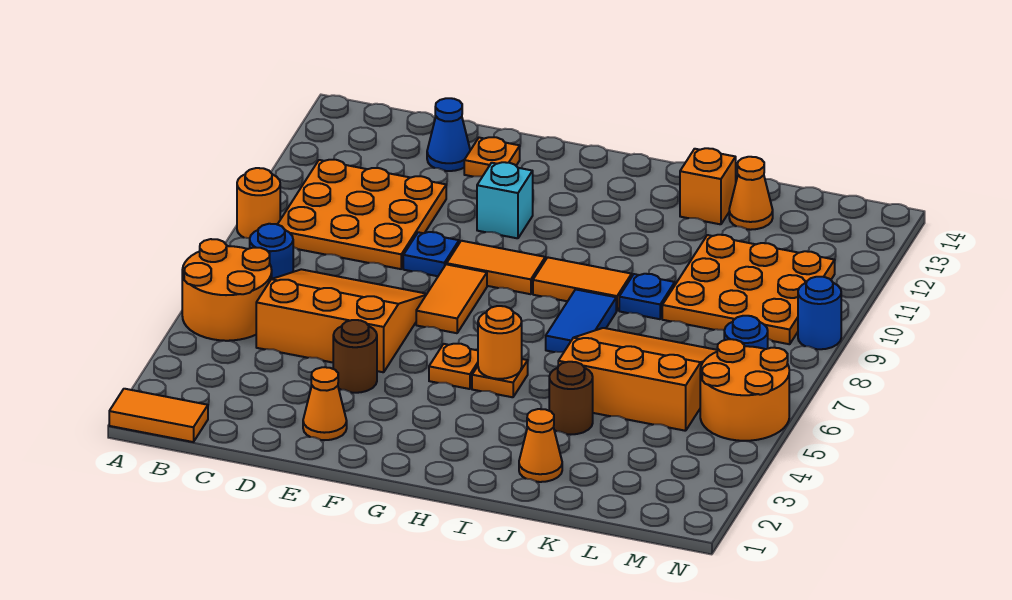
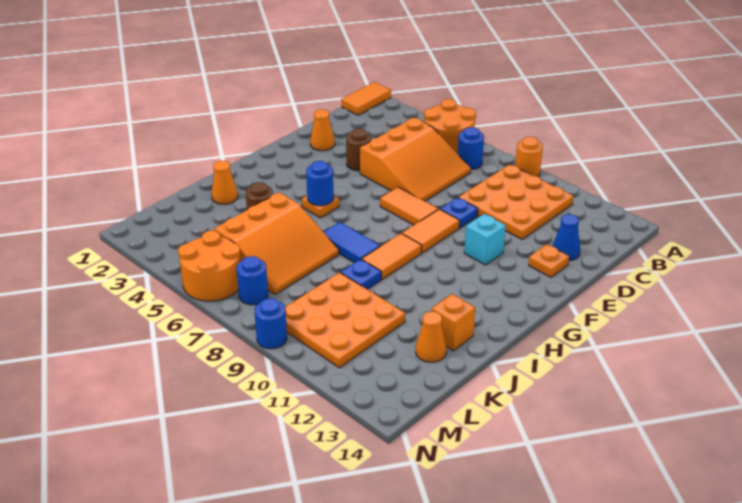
orange plate G5 level 1 -> none
orange round brick H5 level 2 -> blue round brick H5 level 2

